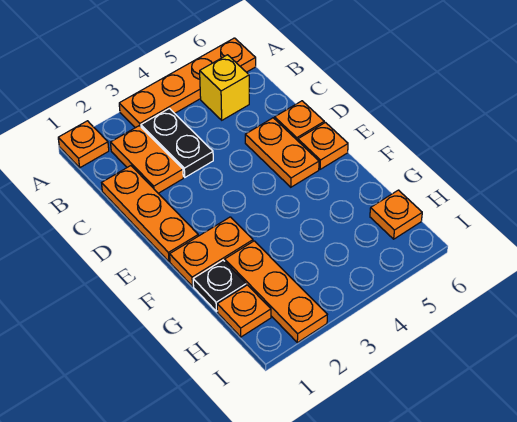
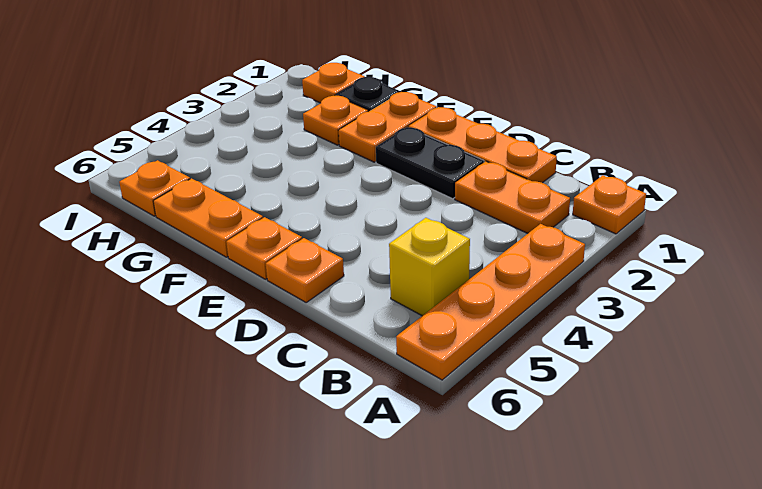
black plate B3:C3 level 1 -> black plate D2:E2 level 1
orange plate D5:E5 level 1 -> orange plate F6:G6 level 1
orange plate G2:I2 level 1 -> orange plate G2 level 1

